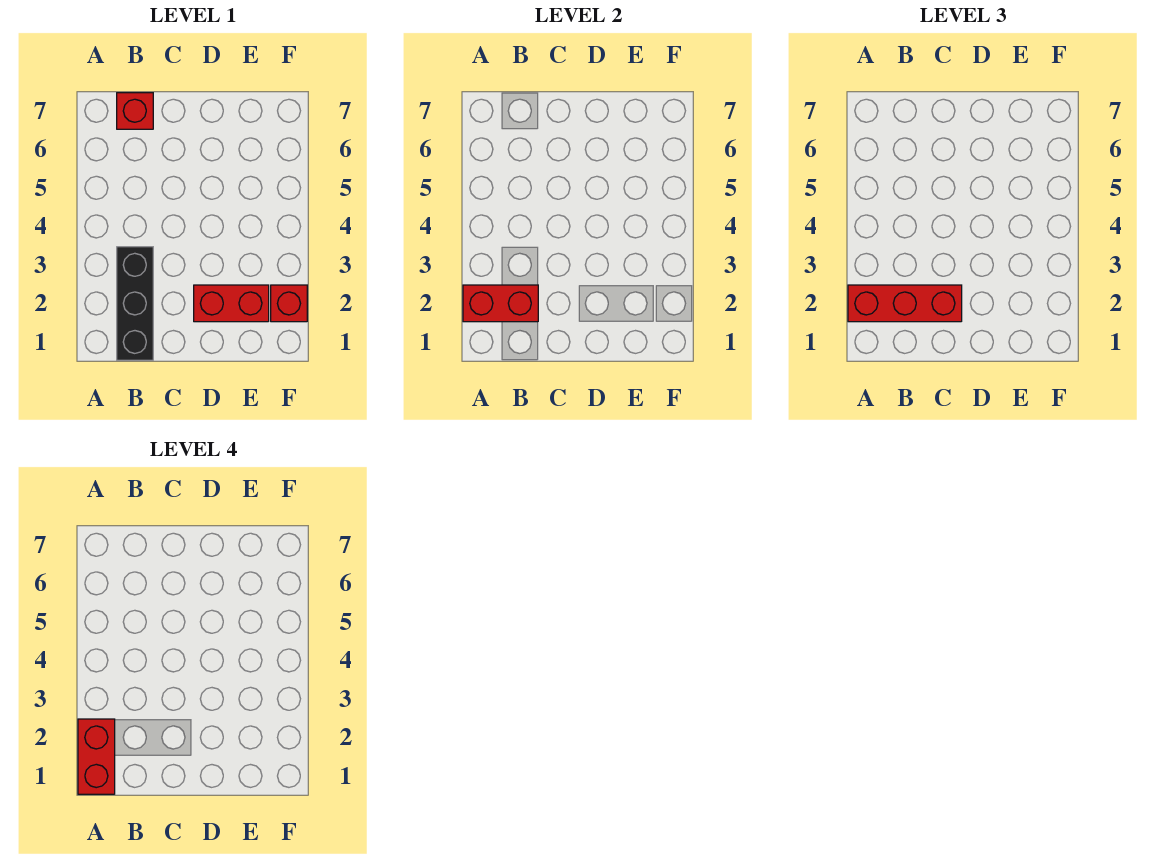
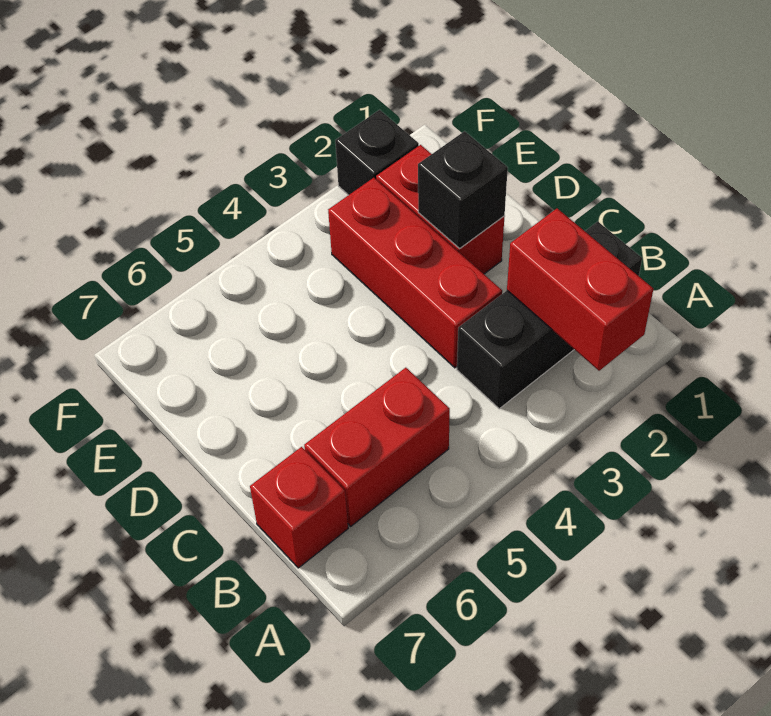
red brick A1:A2 level 4 -> red brick B5:B6 level 1
red brick A2:C2 level 3 -> red brick C3:E3 level 1
none -> black brick D2 level 2
red brick F2 level 1 -> black brick F2 level 1

